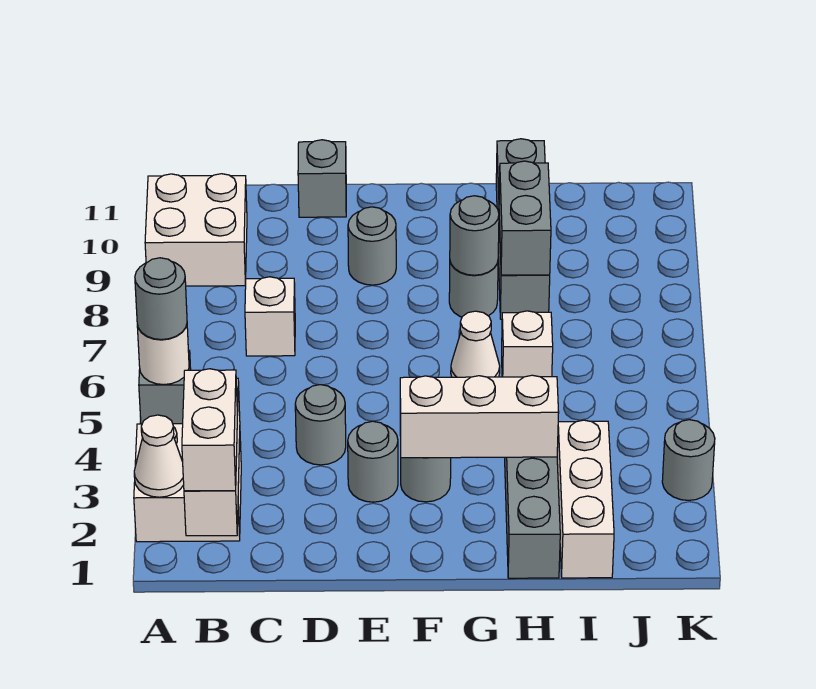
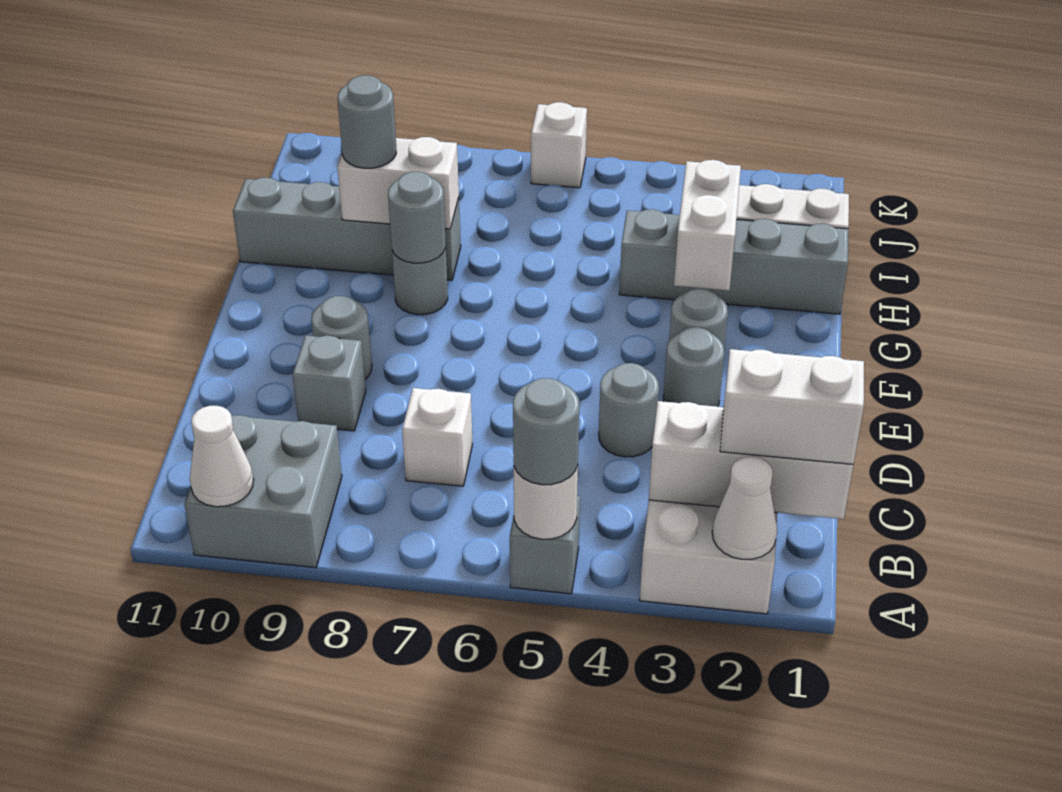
white brick A9:B10 level 1 -> grey brick A9:B10 level 1
grey brick D11 level 1 -> grey brick D9 level 1
white brick F3:H3 level 2 -> white brick G3:H3 level 2
white cone G6 level 1 -> white cone A10 level 2
white brick H6 level 1 -> white brick K6 level 1
grey brick H8:H9 level 2 -> white brick H8:H9 level 2
grey round brick K3 level 1 -> grey round brick H9 level 3

